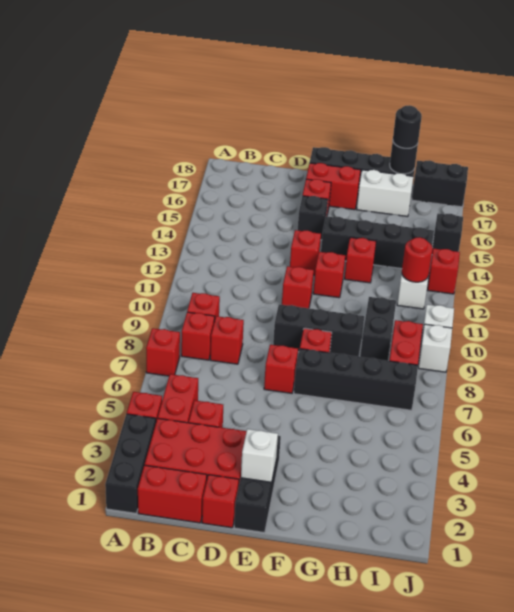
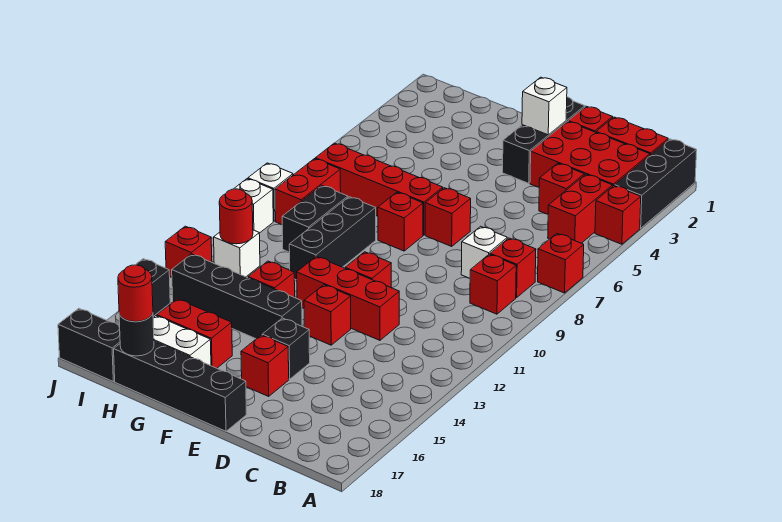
red brick C8 level 1 -> white brick C8 level 1
black brick E9:G9 level 1 -> black brick G9:G11 level 1
red brick E17:F17 level 1 -> red brick G16:H16 level 1
black brick F7:I7 level 1 -> red brick F7:I7 level 1
red brick F12 level 1 -> red brick D12:F12 level 1
black round brick H18 level 3 -> red round brick H18 level 3

